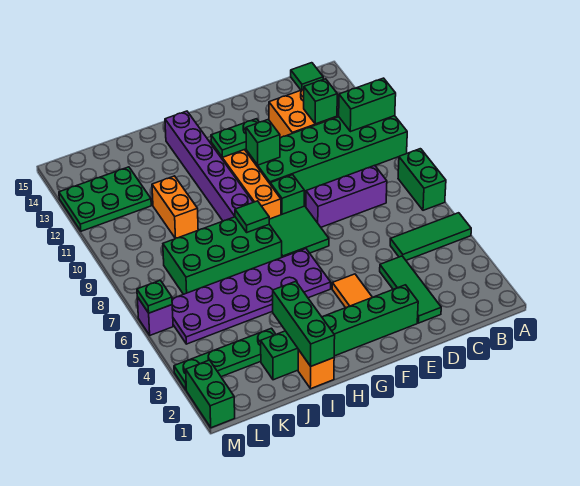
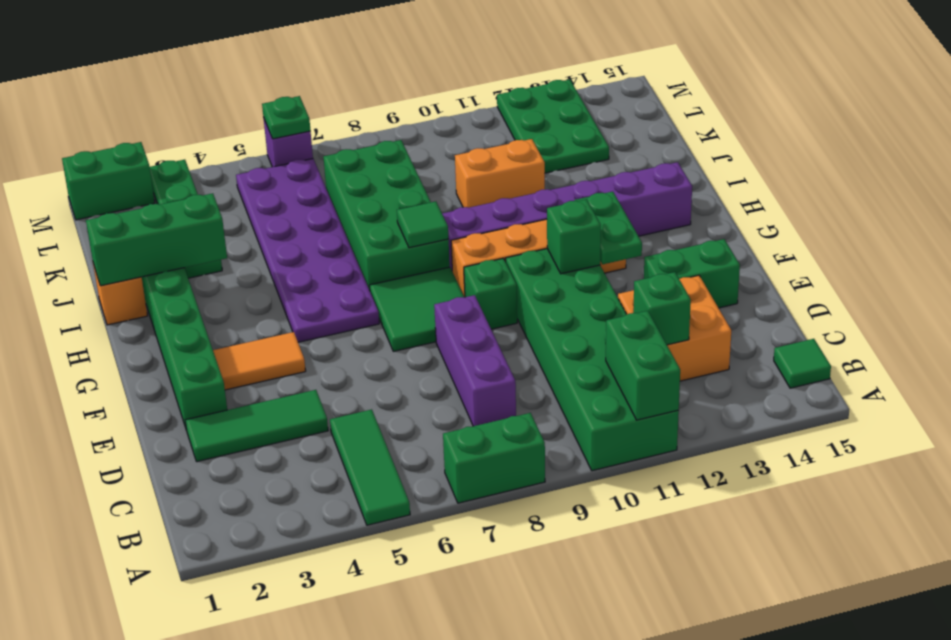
none -> green brick E13:E14 level 1

